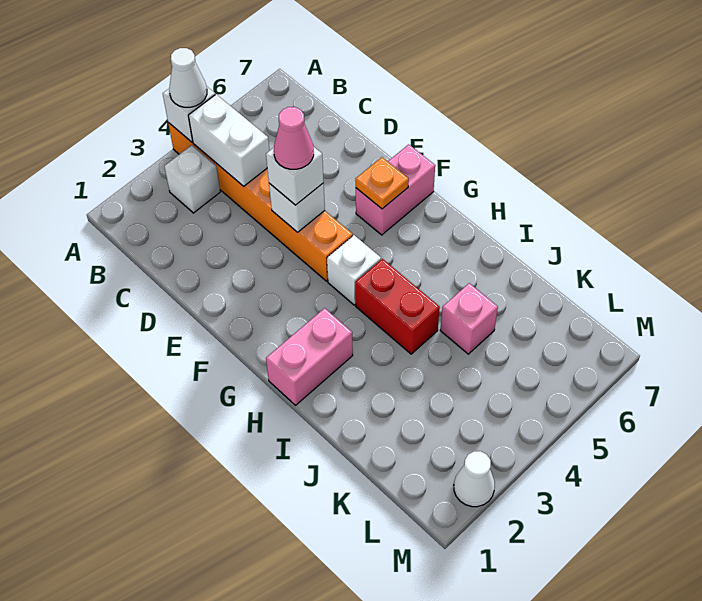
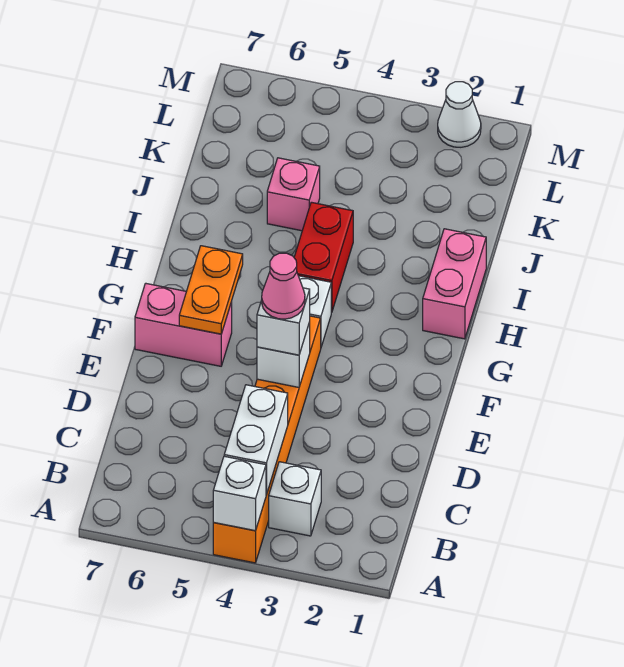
white cone A4 level 3 -> none
orange plate F6 level 2 -> orange plate F6:G6 level 2
pink brick H1:H2 level 1 -> pink brick H1:I1 level 1

